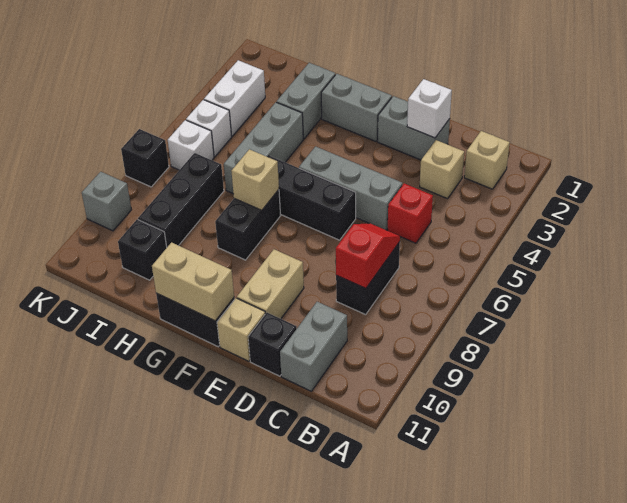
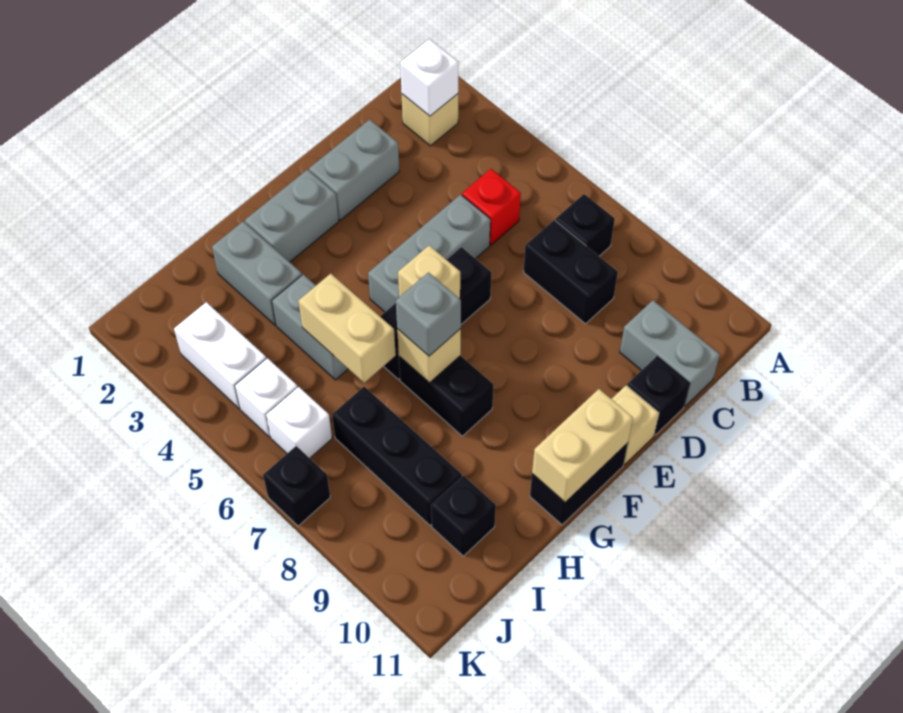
none -> black brick B7 level 1
tan brick C3 level 1 -> tan brick F6 level 2
red slope C7:C8 level 2 top 8 -> none
white brick D2 level 2 -> white brick B2 level 2
tan brick E9:E10 level 1 -> tan brick H5:H6 level 2
grey brick H4:H6 level 1 -> grey brick H4:H5 level 1
grey brick K9 level 1 -> grey brick G7 level 3

